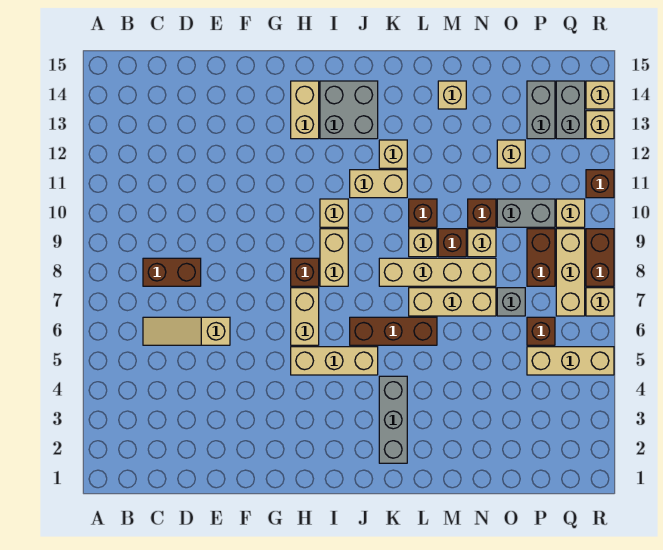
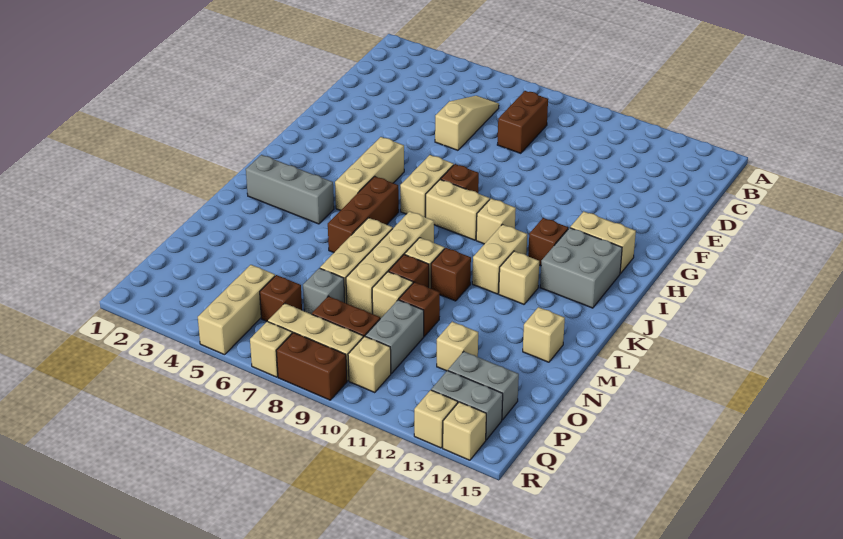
tan brick H6:H7 level 1 -> tan brick H7:I7 level 1
brown brick R11 level 1 -> brown brick I12 level 1

